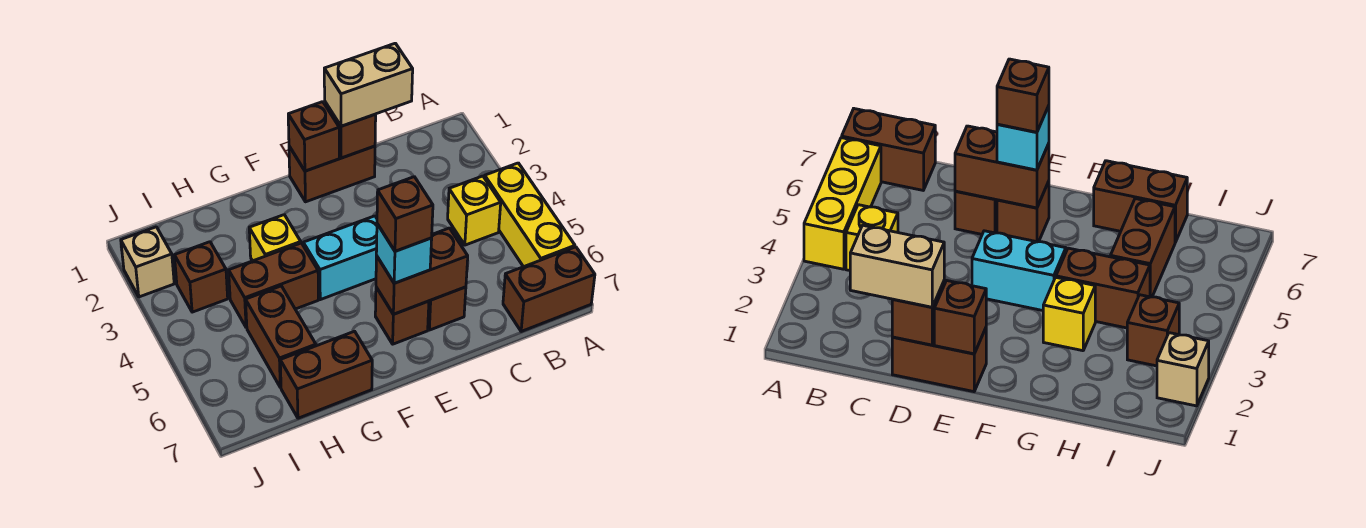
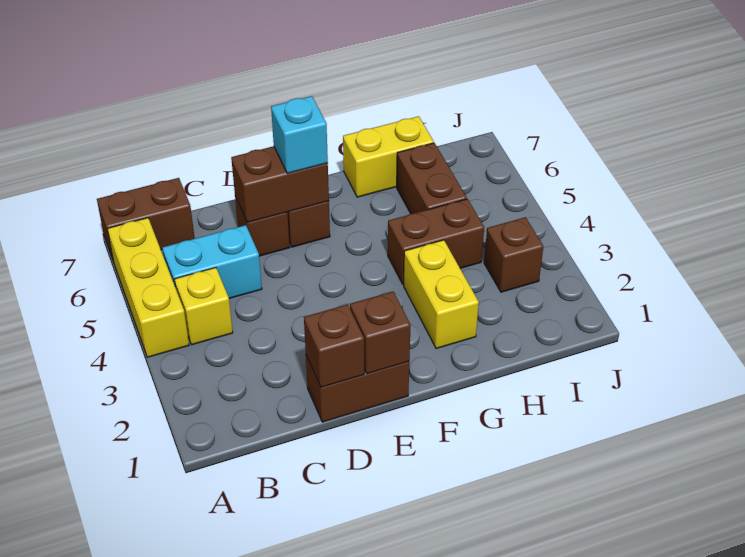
tan brick C1:D1 level 3 -> none
cyan brick E4:F4 level 1 -> cyan brick B5:C5 level 1
brown brick E6 level 4 -> none
yellow brick G3 level 1 -> yellow brick G2:G3 level 1
brown brick G7:H7 level 1 -> yellow brick G7:H7 level 1
tan brick J2 level 1 -> none

